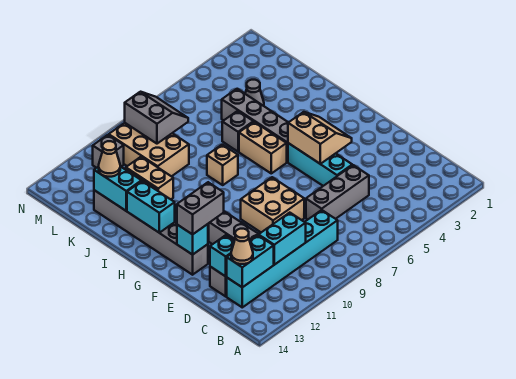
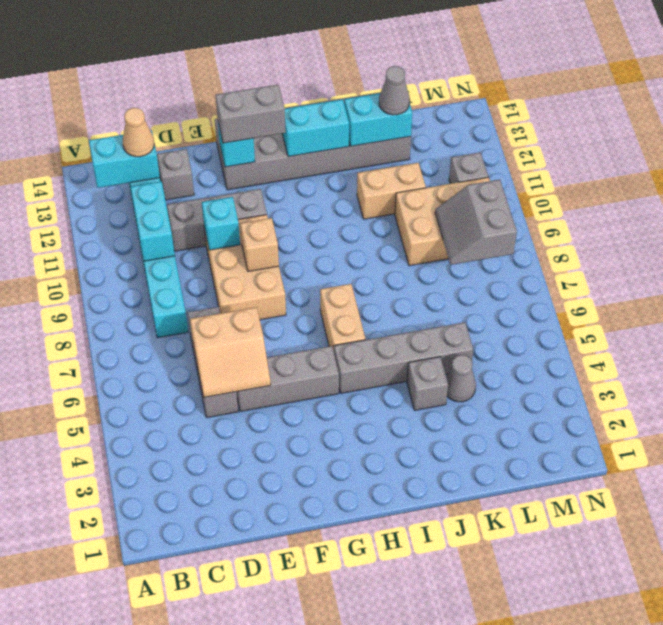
cyan brick C12:C13 level 2 -> cyan brick B13:C13 level 2
cyan brick D13 level 2 -> cyan brick E10 level 2
cyan brick E5:G5 level 1 -> grey brick E5:G5 level 1
tan brick E8:F9 level 1 -> tan brick E8:F10 level 1
tan slope F4:G5 level 2 top 5 -> tan slope D5:E6 level 2 top 6
grey brick F12:F13 level 3 -> grey brick F13:G13 level 3
grey brick F13:K13 level 1 -> grey brick F13:K14 level 1
tan brick H6:I6 level 1 -> tan brick H6:H7 level 1
tan brick I8 level 1 -> tan brick F9 level 2
grey brick J6 level 1 -> grey brick J4 level 1
tan cone K13 level 3 -> grey cone K13 level 3
grey slope L8:M9 level 2 top 9 -> grey slope L8:M9 level 2 top M

